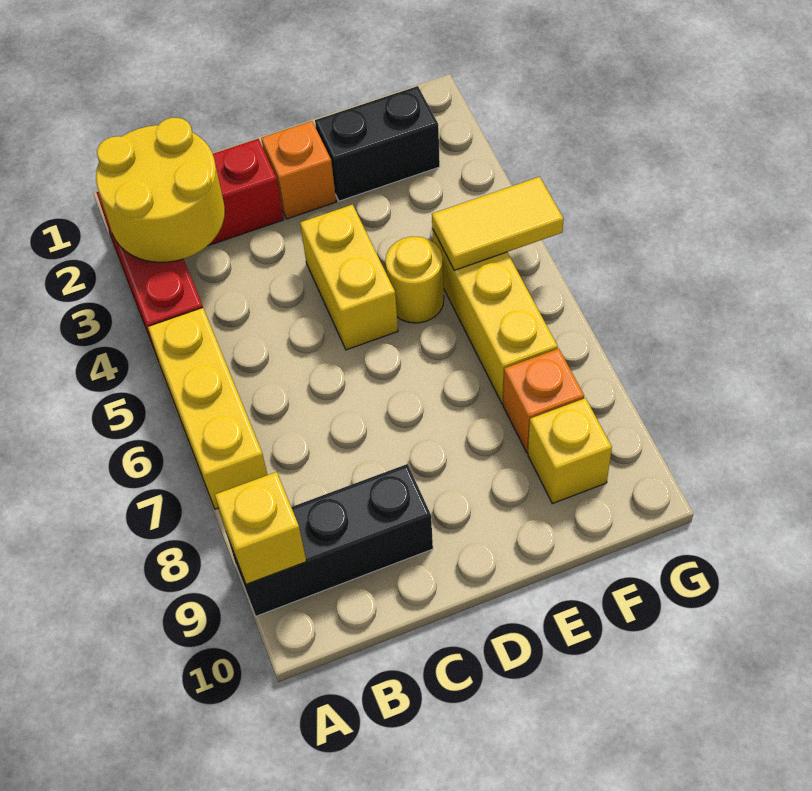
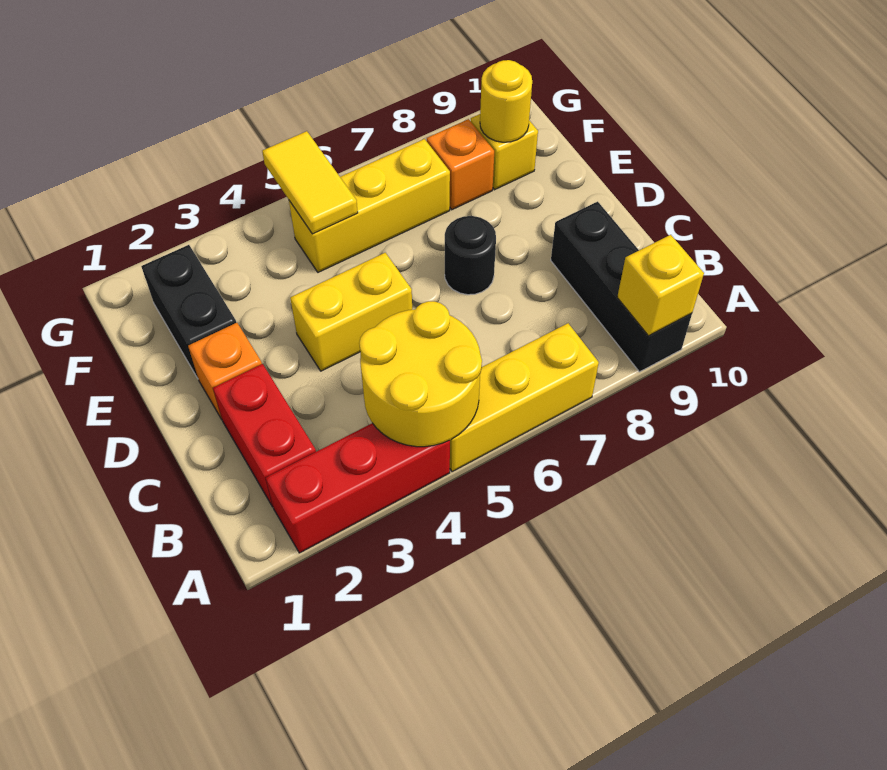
yellow round brick A2:B3 level 2 -> yellow round brick A4:B5 level 2
none -> black round brick D7 level 1
yellow round brick E5 level 1 -> yellow round brick F9 level 2

